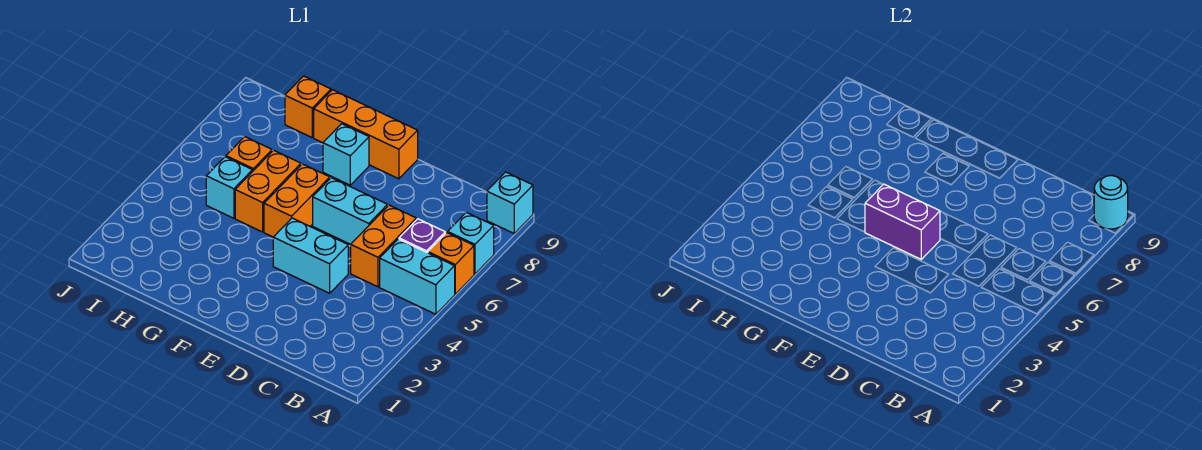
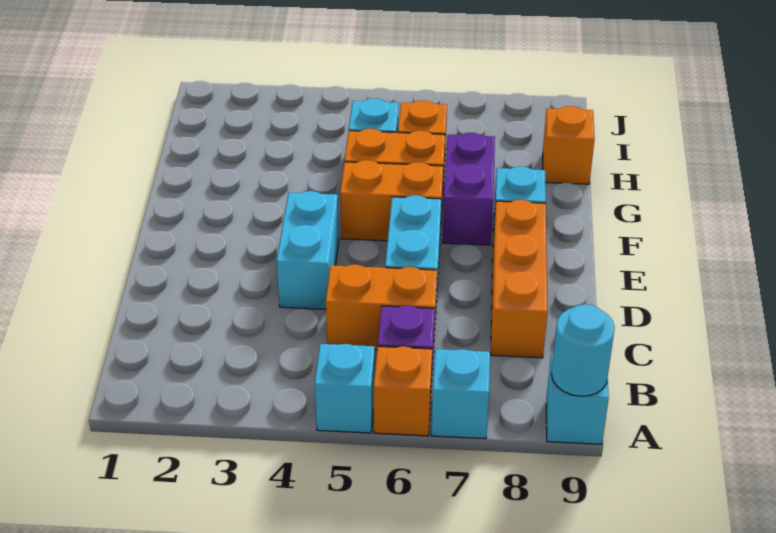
cyan brick A5:B5 level 1 -> cyan brick A5 level 1
purple brick E5:F5 level 2 -> purple brick F7:G7 level 1
orange brick E9:G9 level 1 -> orange brick C8:E8 level 1

